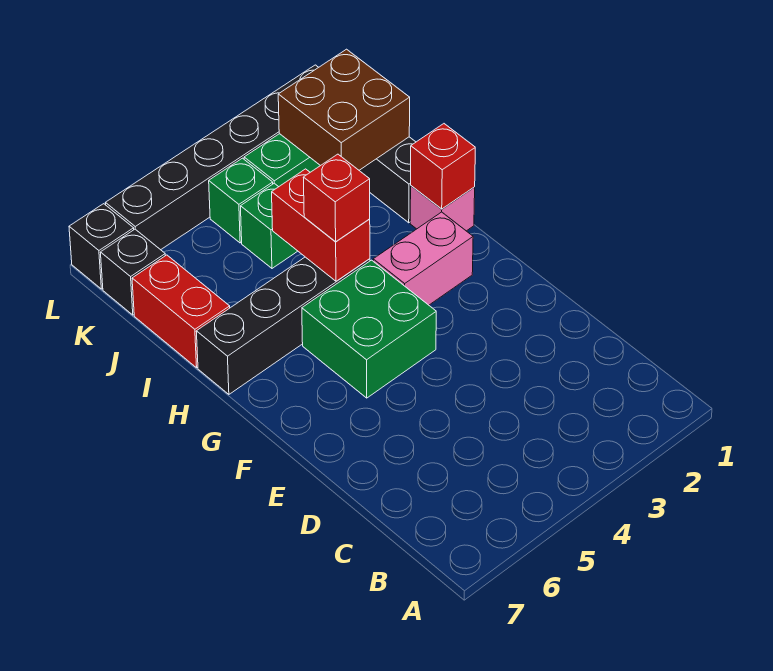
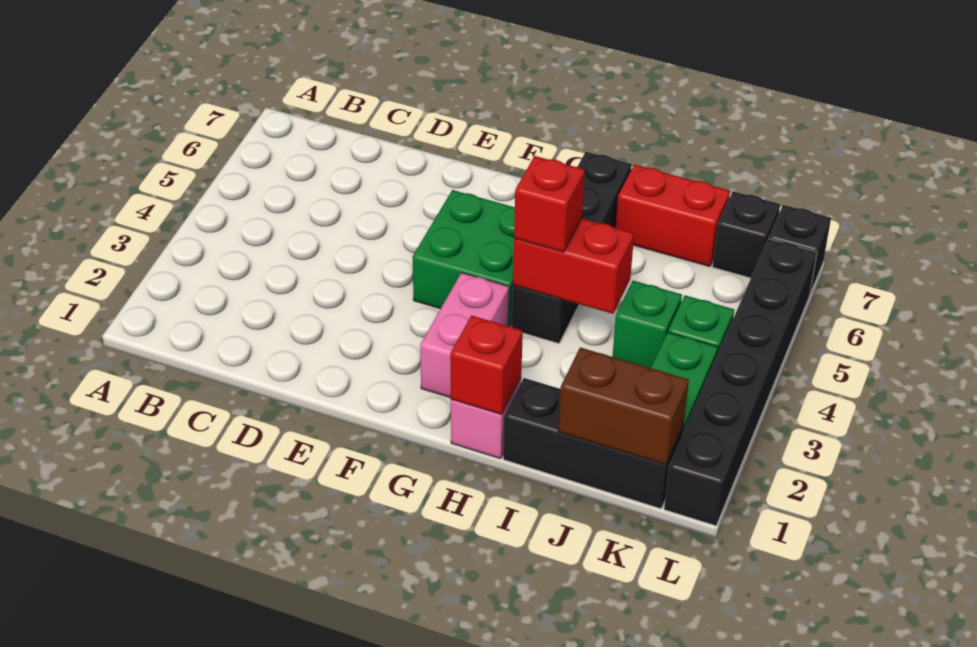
brown brick J1:K2 level 2 -> brown brick J1:K1 level 2

